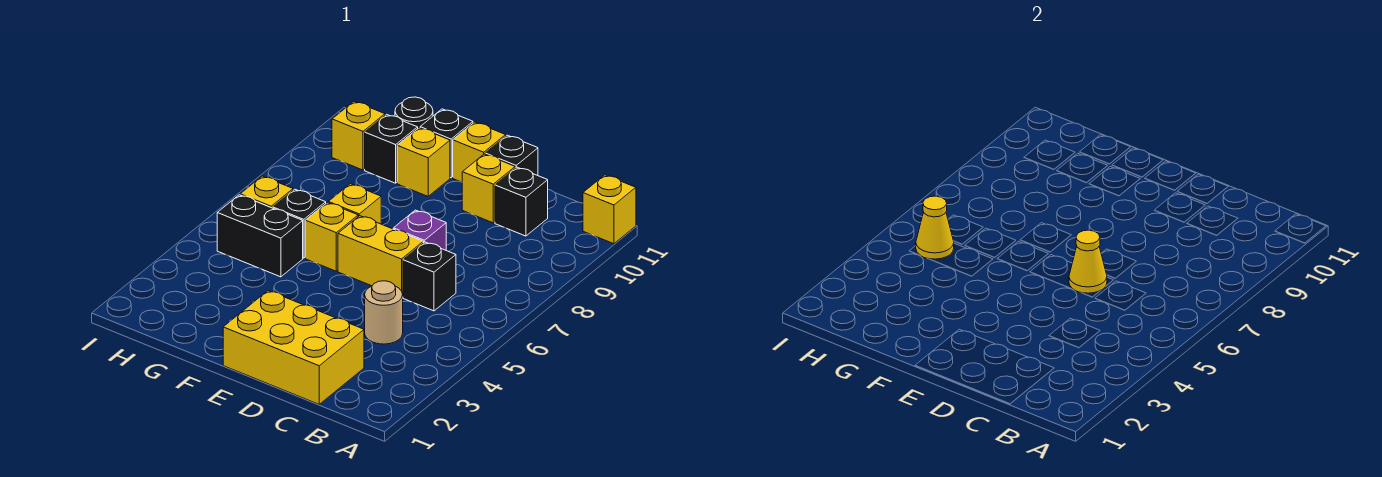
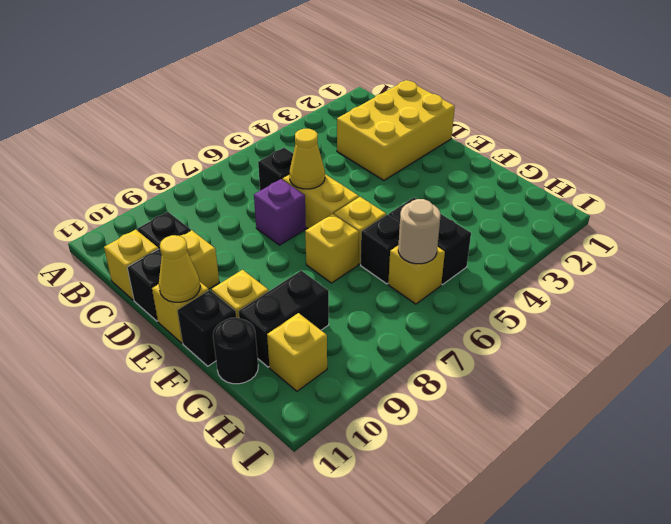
yellow brick A11 level 1 -> yellow brick C11 level 1
yellow brick C1:E2 level 1 -> yellow brick C1:D3 level 1
tan round brick C4 level 1 -> tan round brick H6 level 2
black brick G10 level 1 -> black brick G9:G10 level 1
yellow cone H5 level 2 -> yellow cone E11 level 2

